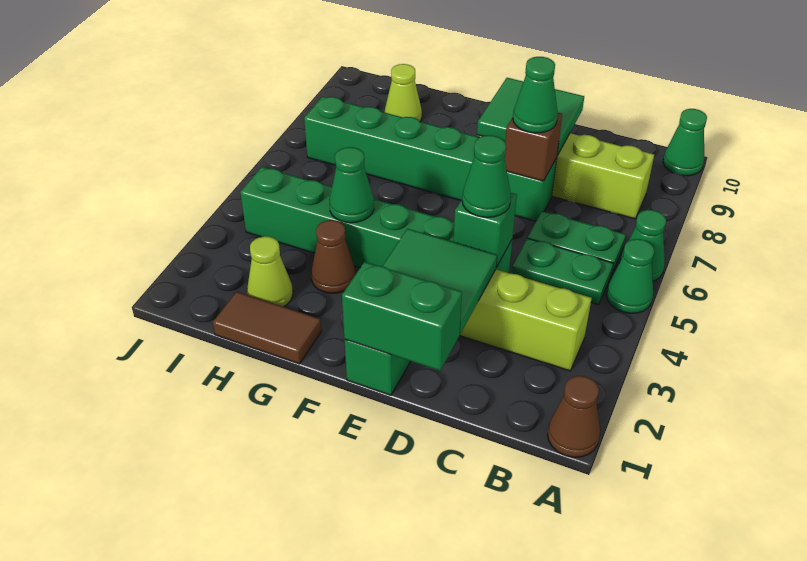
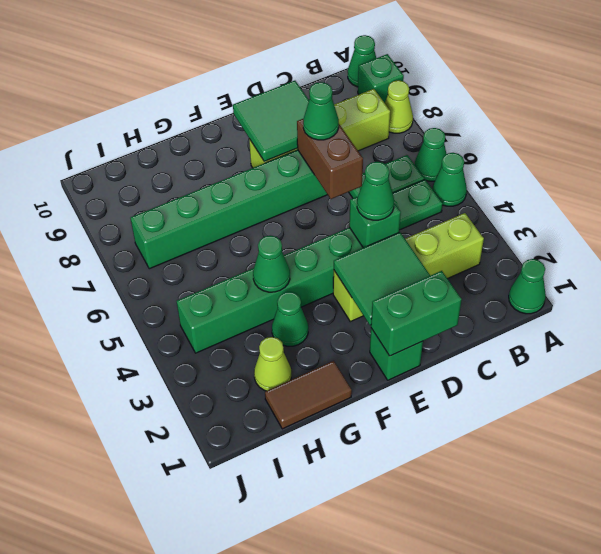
brown cone A1 level 1 -> green cone A1 level 1
none -> green brick A9 level 1
brown brick D7 level 2 -> brown brick D6:D7 level 2
brown cone G3 level 1 -> green cone G3 level 1
lime cone H9 level 1 -> lime cone A8 level 1

